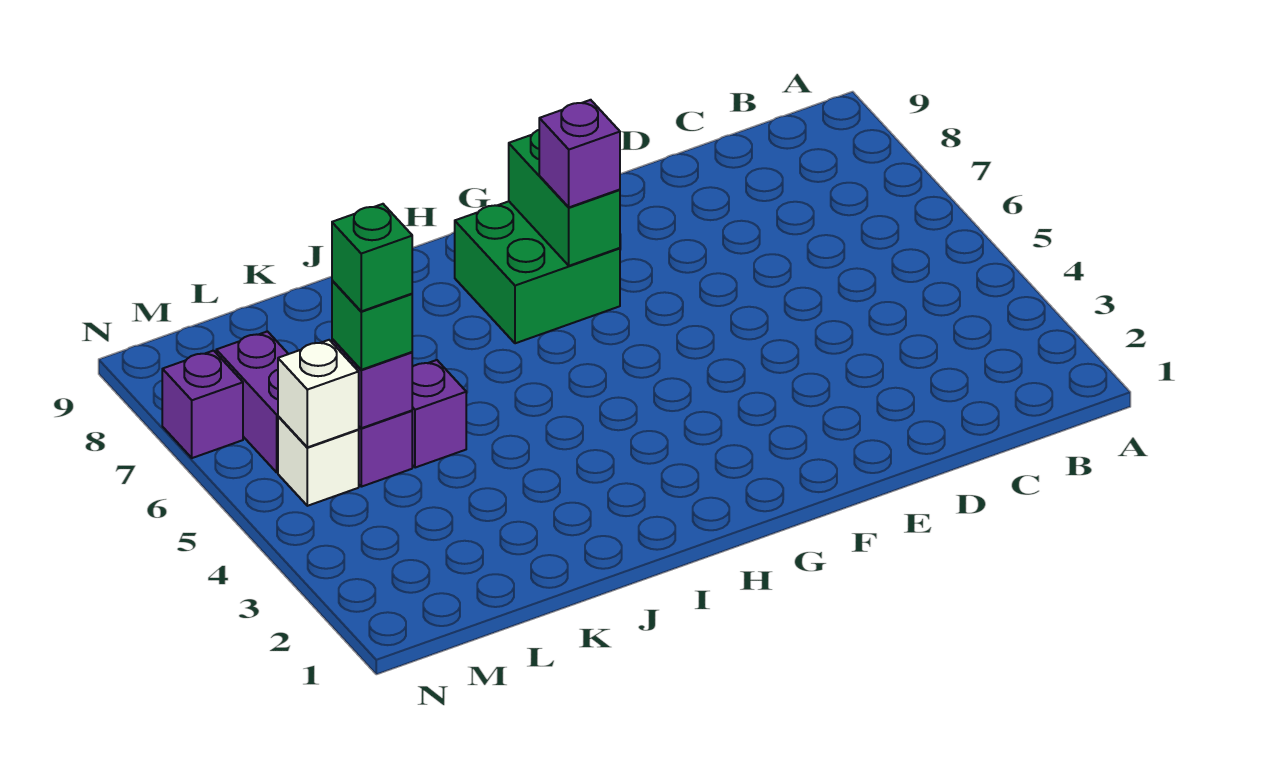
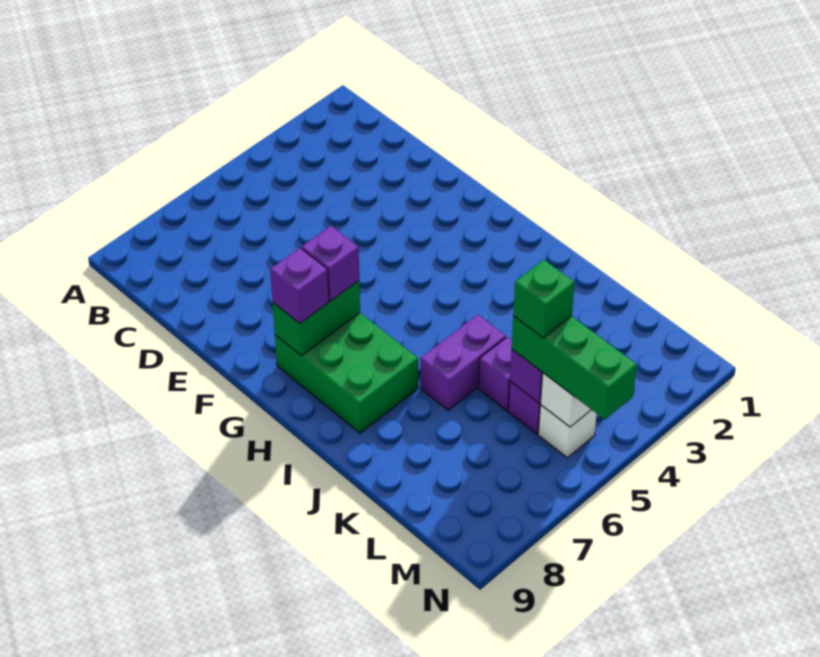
green brick G7:H8 level 1 -> green brick G7:I8 level 1
green brick L5 level 3 -> green brick L5:N5 level 3
purple brick M6:M7 level 1 -> purple brick J5:J6 level 1
purple brick N7 level 1 -> purple brick G8 level 3

